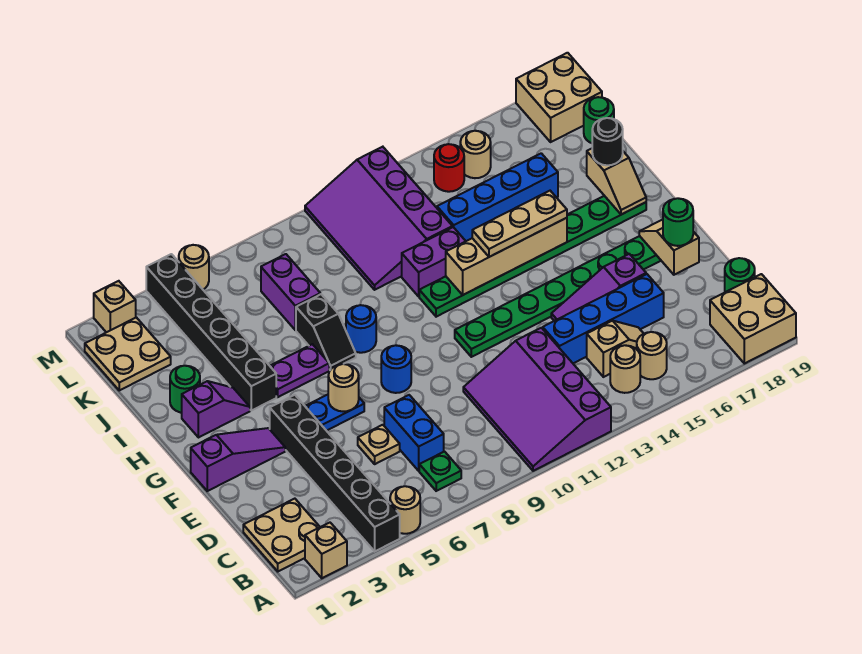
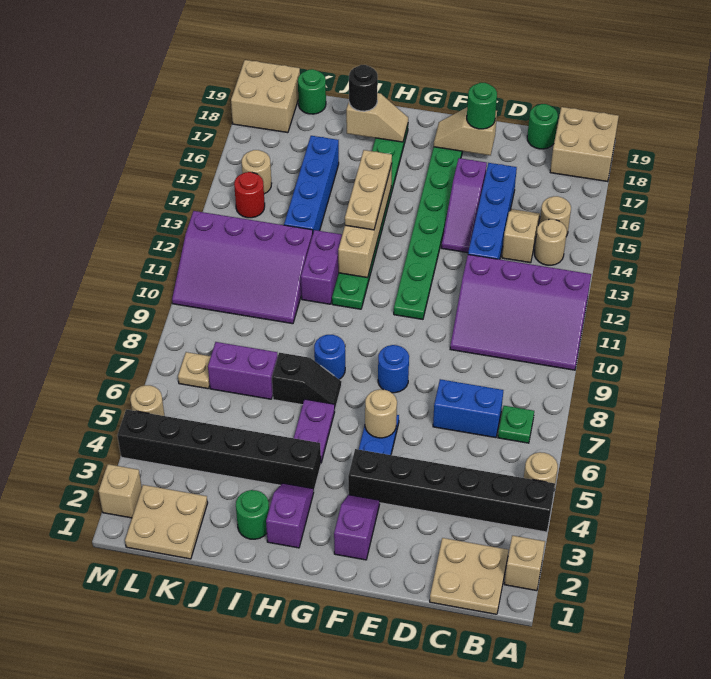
tan plate D6 level 1 -> tan plate L7 level 1
purple slope F1:F3 level 1 top 1 -> purple slope F2:F3 level 1 top 2

